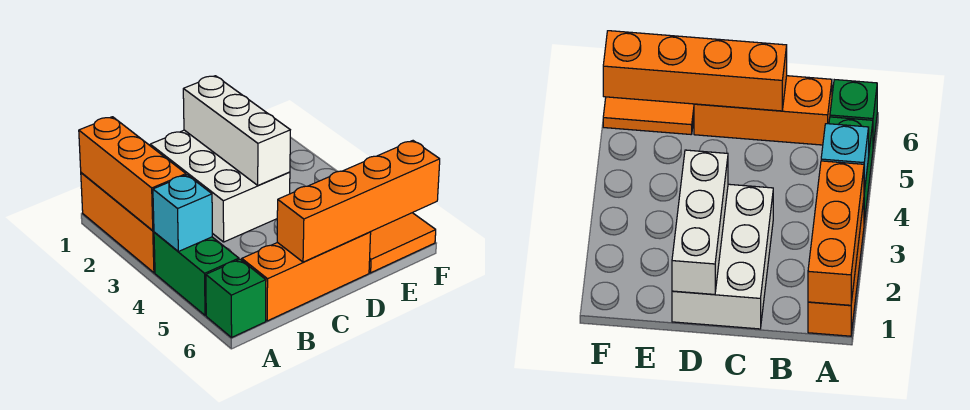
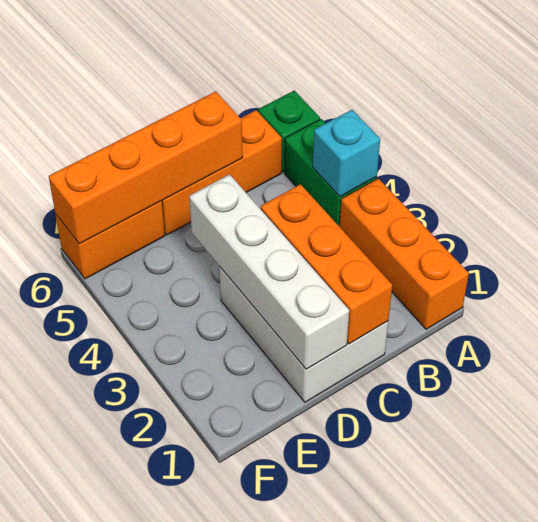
orange brick A1:A3 level 2 -> orange brick C1:C3 level 2
white brick D1:D3 level 2 -> white brick D1:D4 level 2
orange tile E6:F6 level 1 -> orange brick E6:F6 level 1

